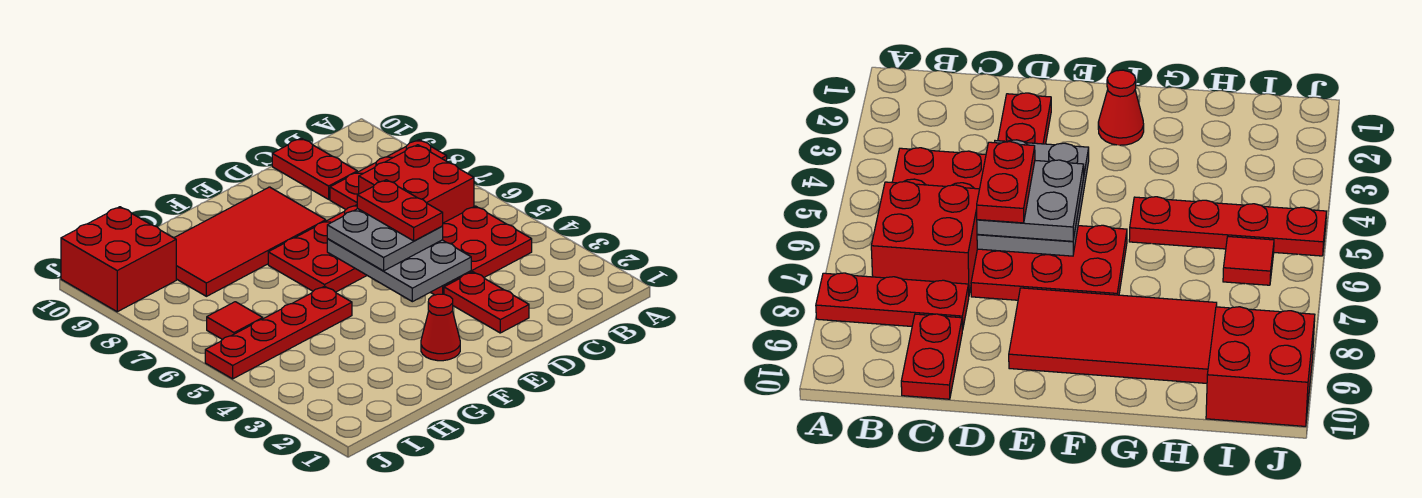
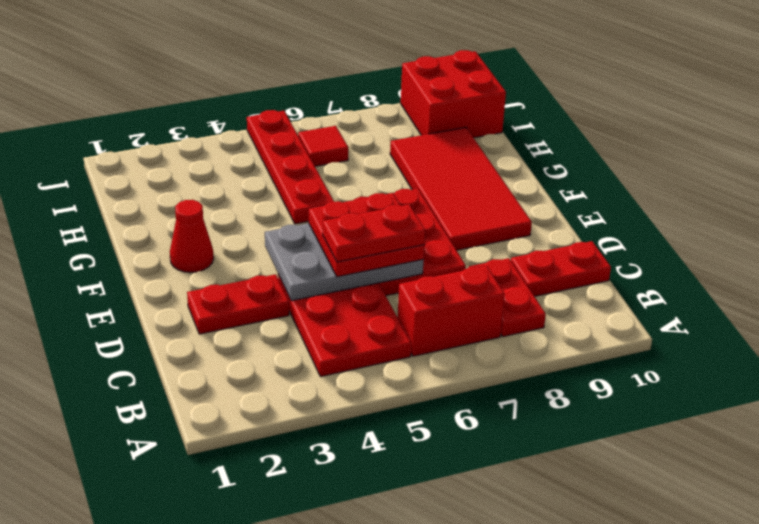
red plate A8:C8 level 1 -> red plate B8:C8 level 1
red brick B6:C7 level 1 -> red brick B6:B7 level 1
grey plate D5:E6 level 3 -> red plate D5:E6 level 3

